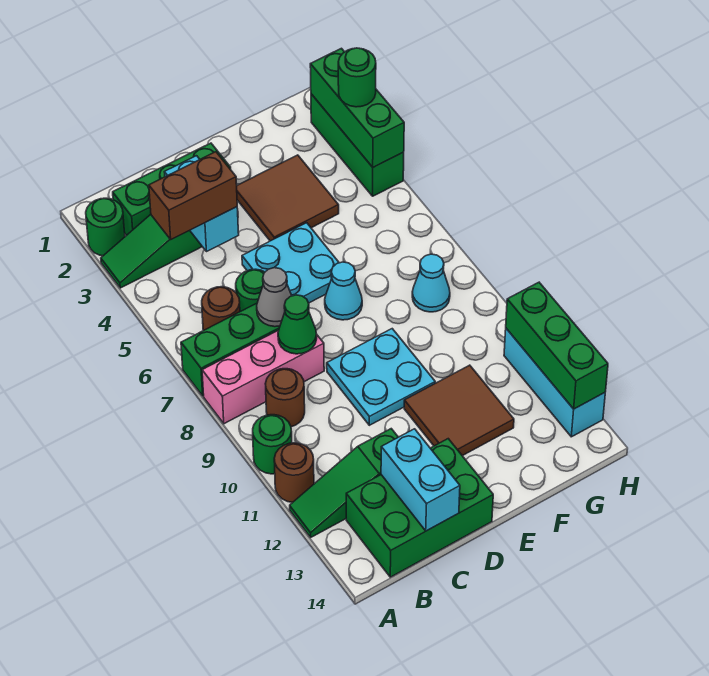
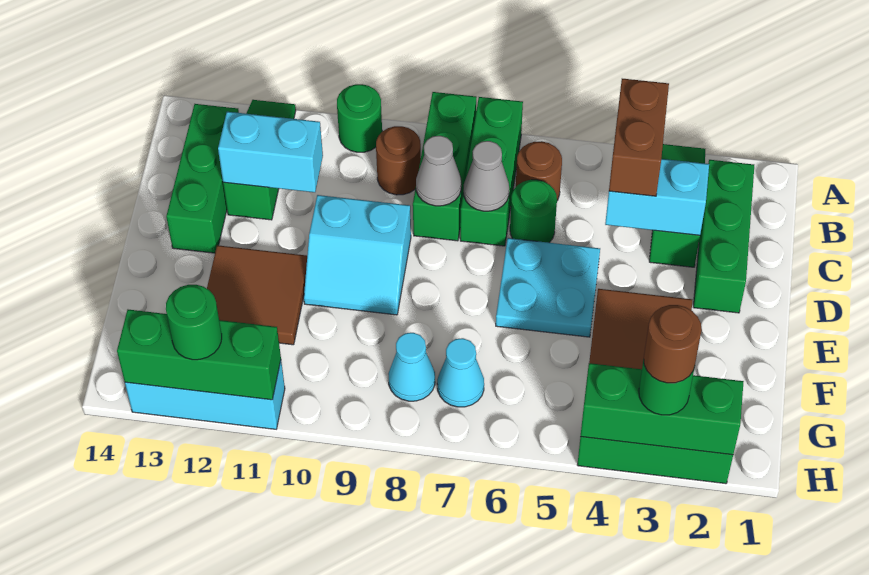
green round brick A2 level 1 -> green round brick H12 level 3
pink brick A8:C8 level 1 -> green brick A8:C8 level 1
brown round brick A11 level 1 -> brown round brick H3 level 4
green brick B13:D14 level 1 -> green brick B13:D13 level 1
green cone C8 level 2 -> grey cone C8 level 2
cyan brick C13:C14 level 2 -> cyan brick C11:C12 level 2
cyan plate D9:E10 level 1 -> cyan slope D9:E10 level 1 top D
cyan cone E7 level 1 -> cyan cone G7 level 1

